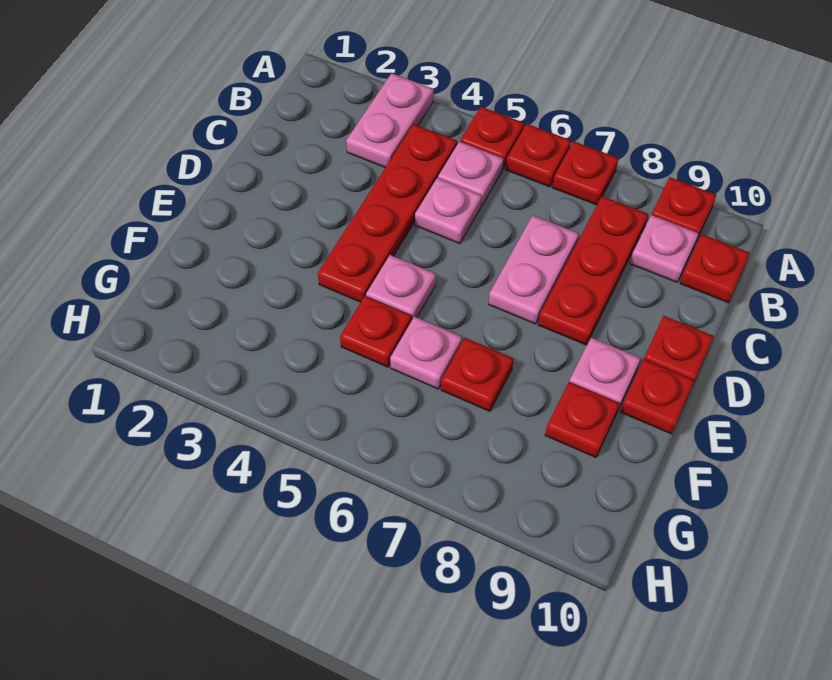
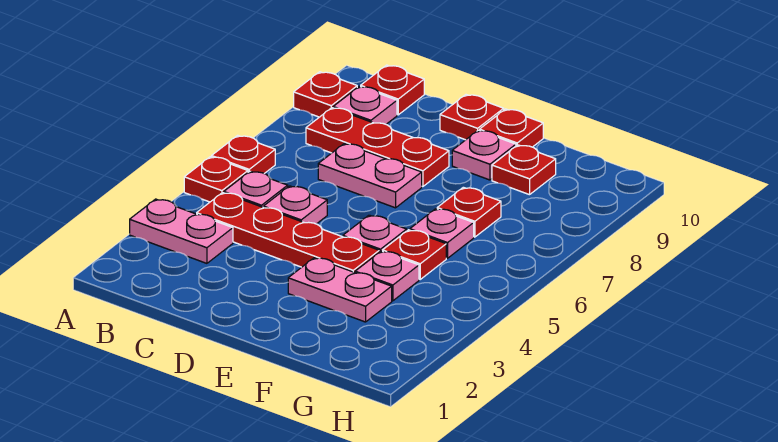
red plate A7 level 1 -> none
none -> pink plate E3:F3 level 1
none -> pink plate F4 level 1

